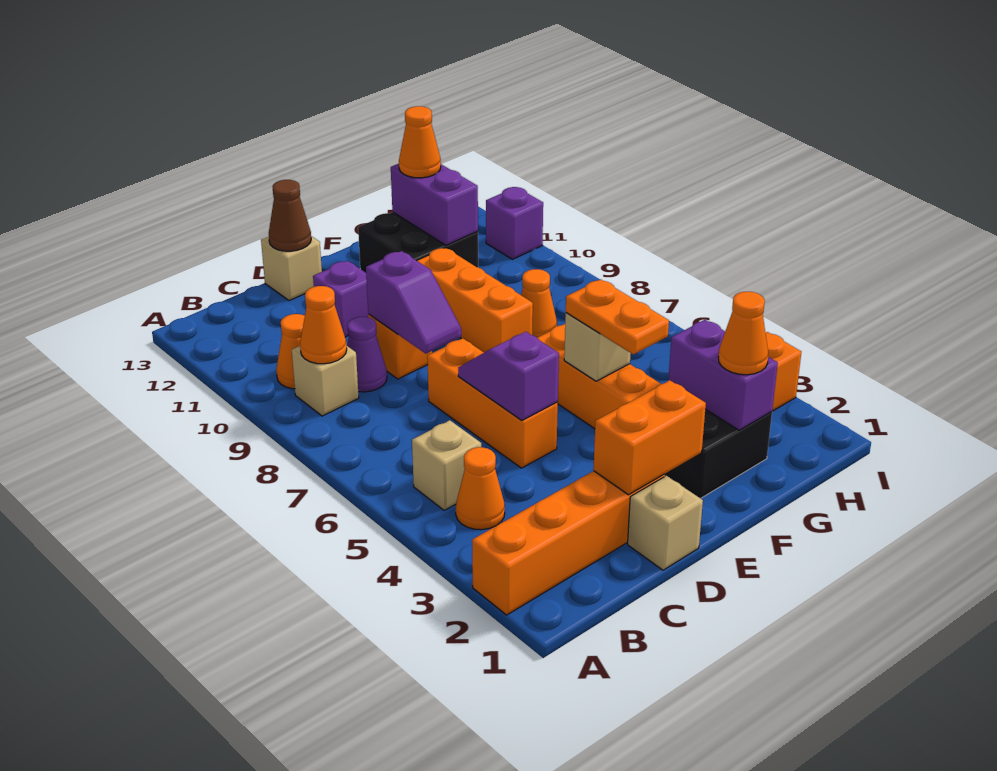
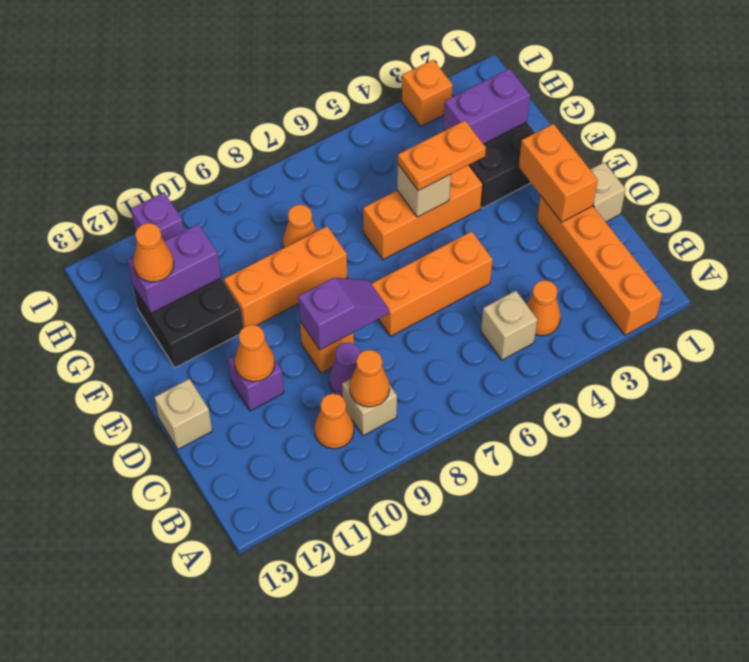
purple slope D5:D6 level 2 top 5 -> none
brown cone D13 level 2 -> none
orange cone G2 level 3 -> orange cone D11 level 2

